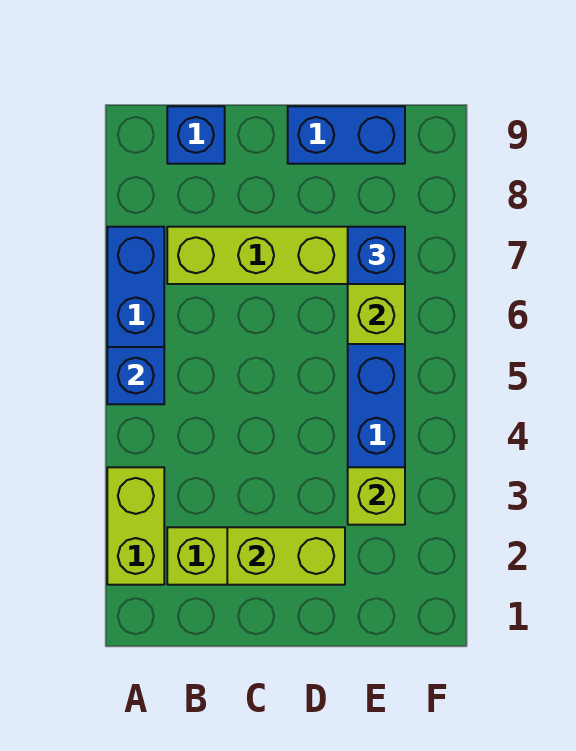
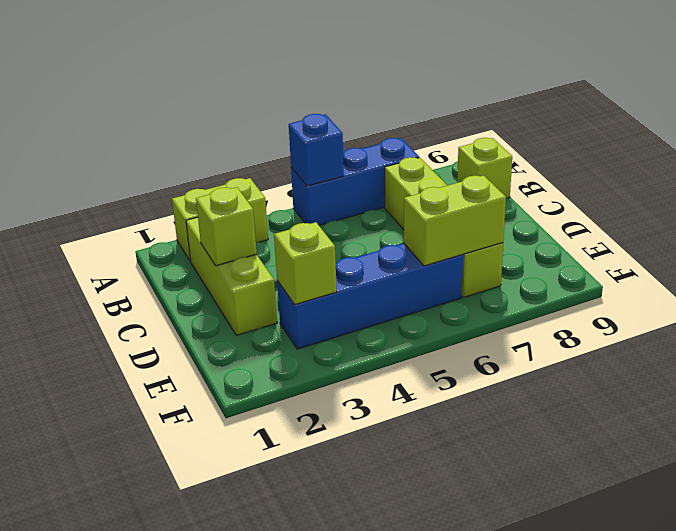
blue brick B9 level 1 -> lime brick B9 level 1
lime brick C2:D2 level 2 -> lime brick C2 level 2
blue brick D9:E9 level 1 -> none
blue brick E7 level 3 -> none

